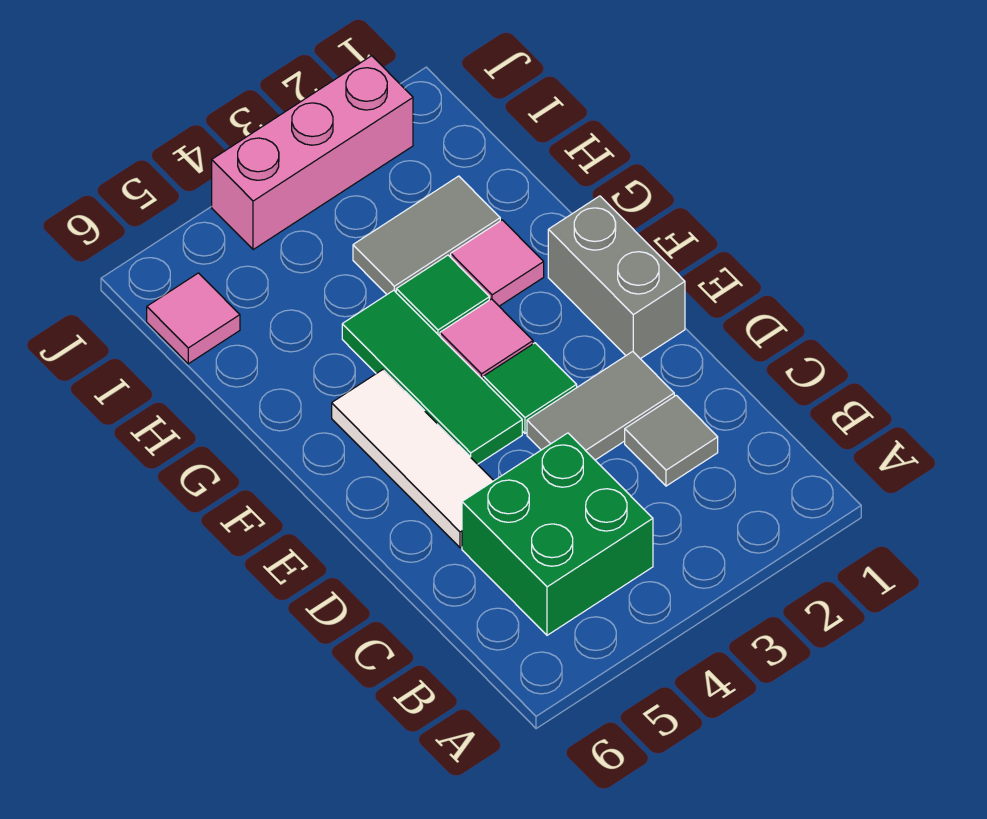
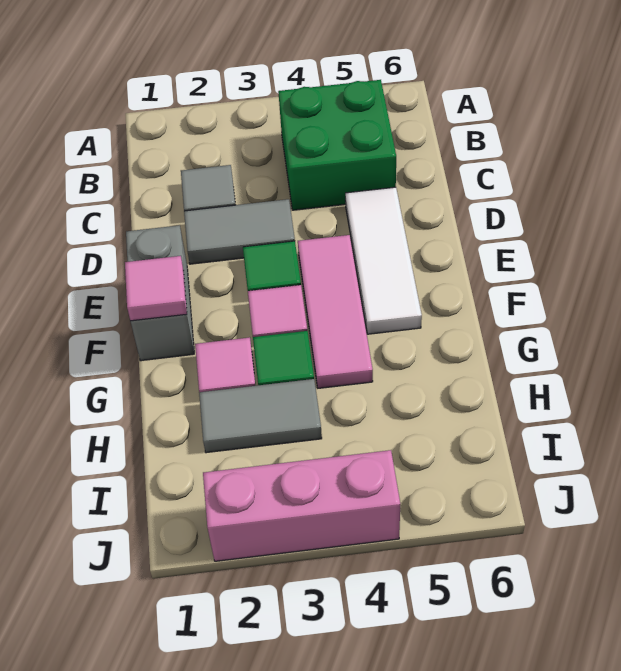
green tile E4:G4 level 1 -> pink tile E4:G4 level 1
pink tile I6 level 1 -> pink tile F1 level 2

